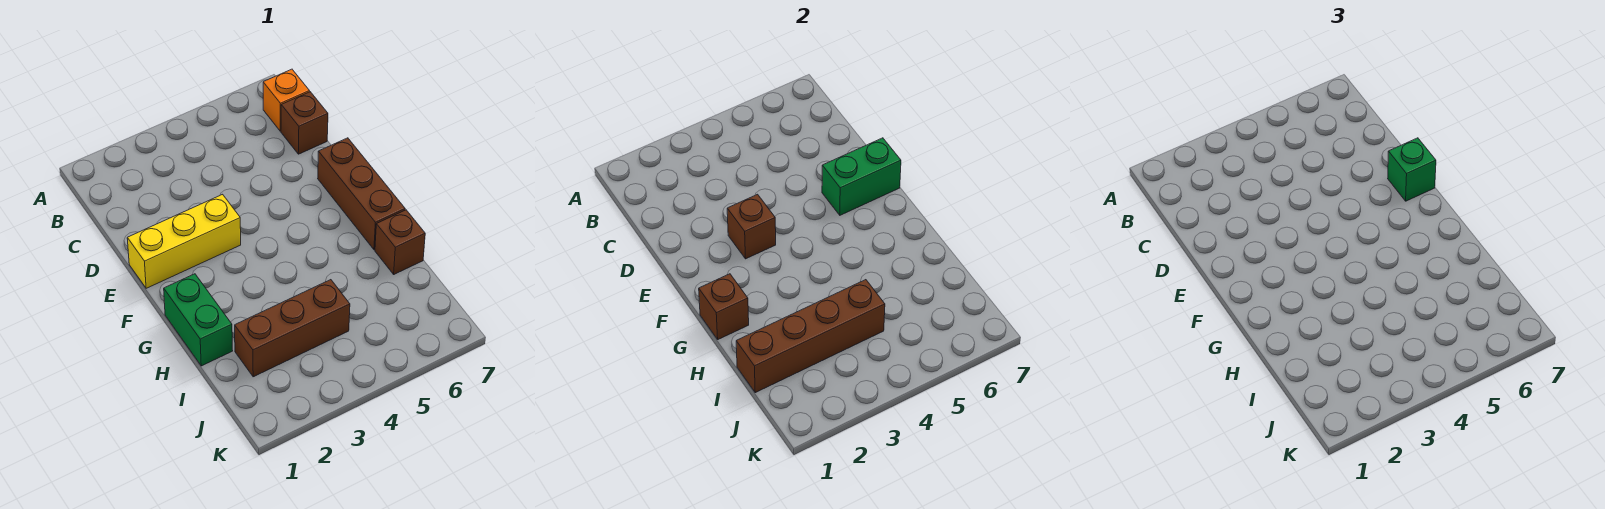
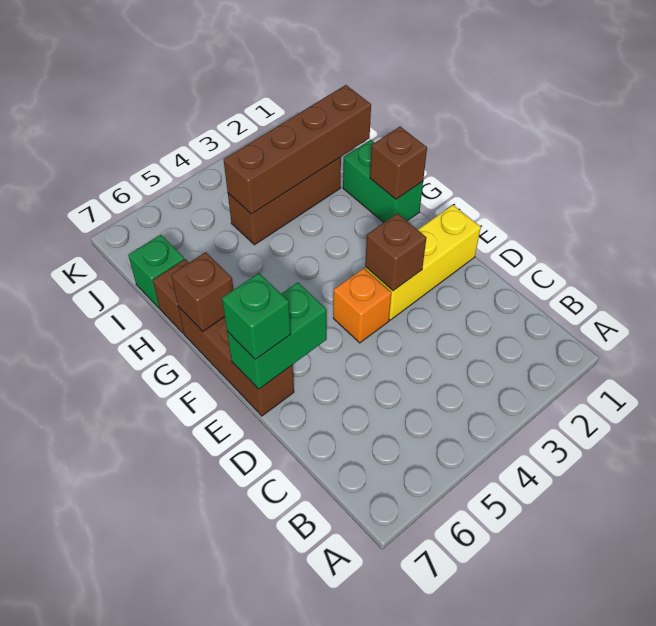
orange brick B7 level 1 -> orange brick E4 level 1
brown brick C7 level 1 -> brown brick G7 level 2
none -> green brick I7 level 1

